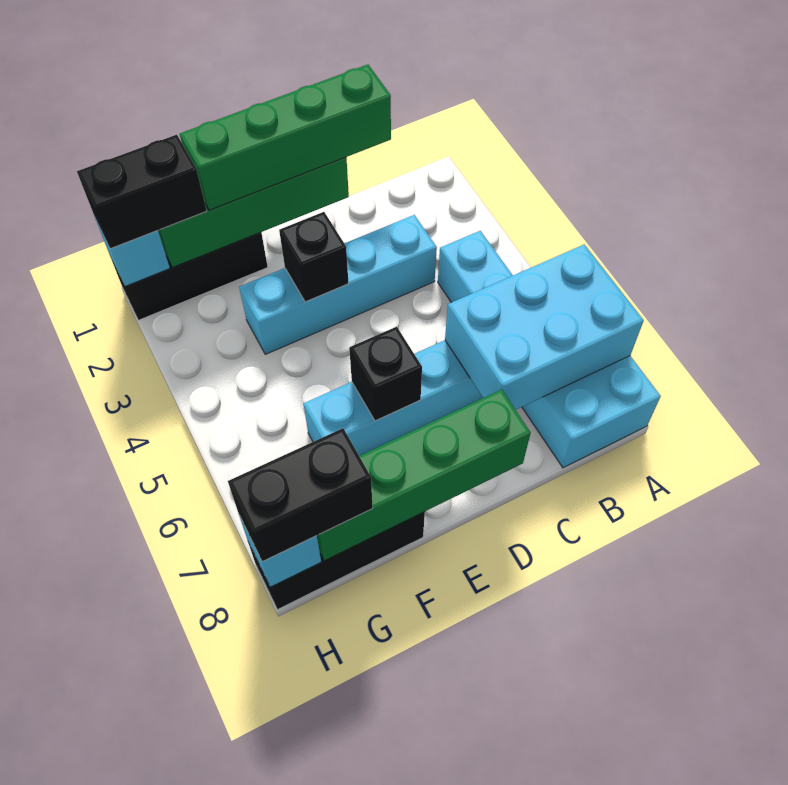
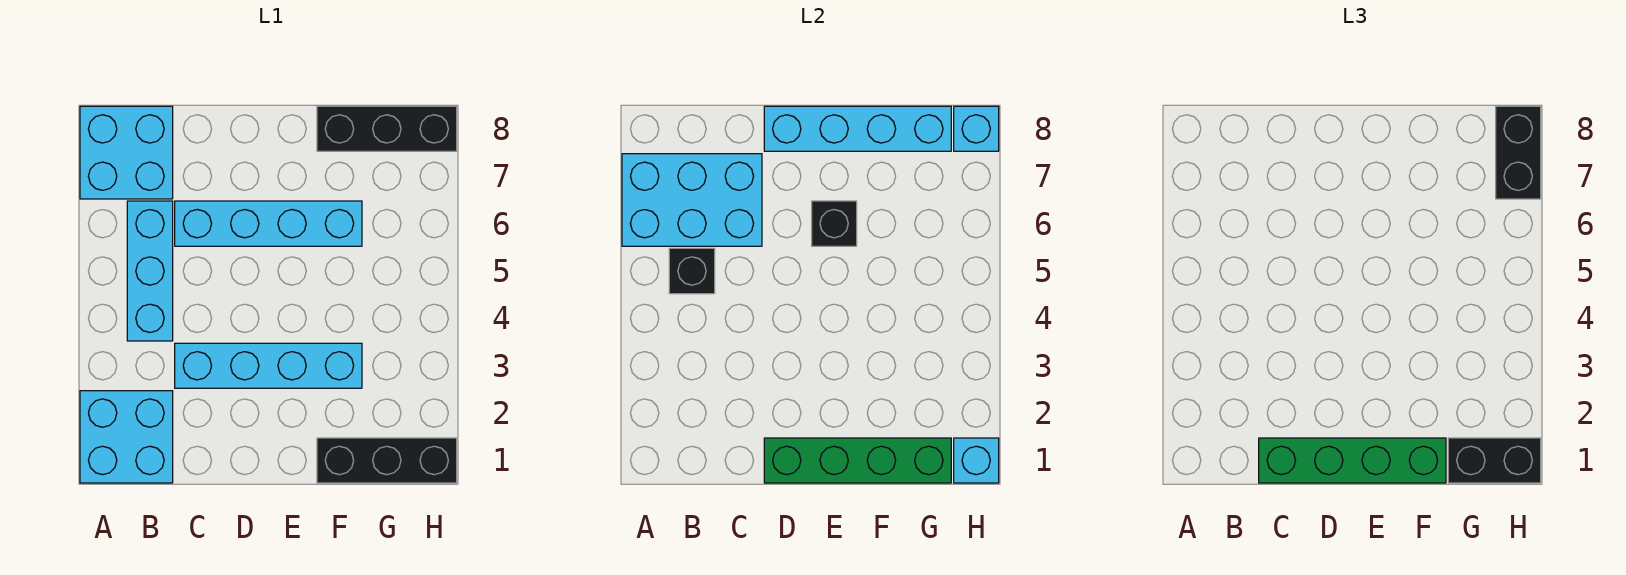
none -> cyan brick A1:B2 level 1
green brick D8:G8 level 2 -> cyan brick D8:G8 level 2
black brick E3 level 2 -> black brick B5 level 2
black brick G8:H8 level 3 -> black brick H7:H8 level 3

